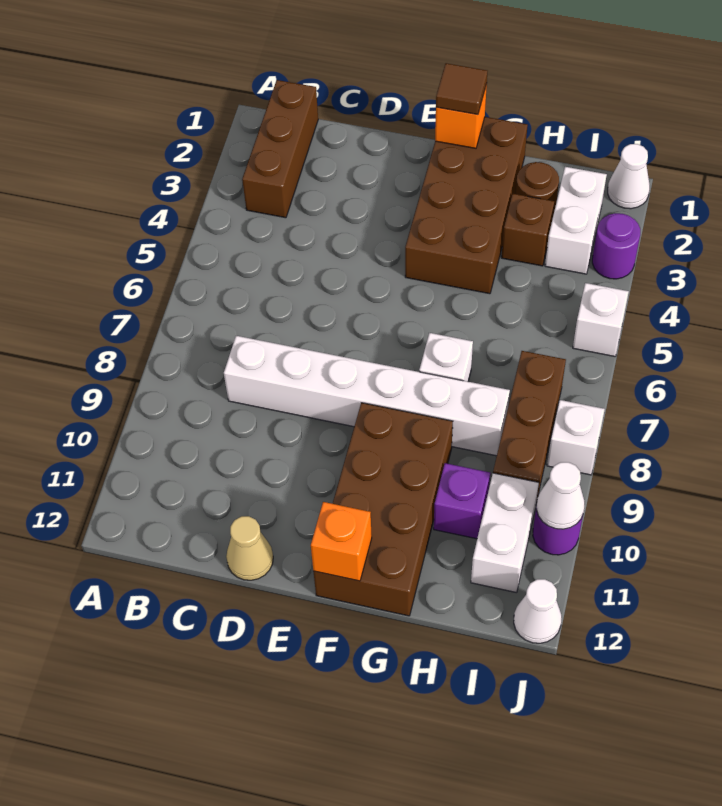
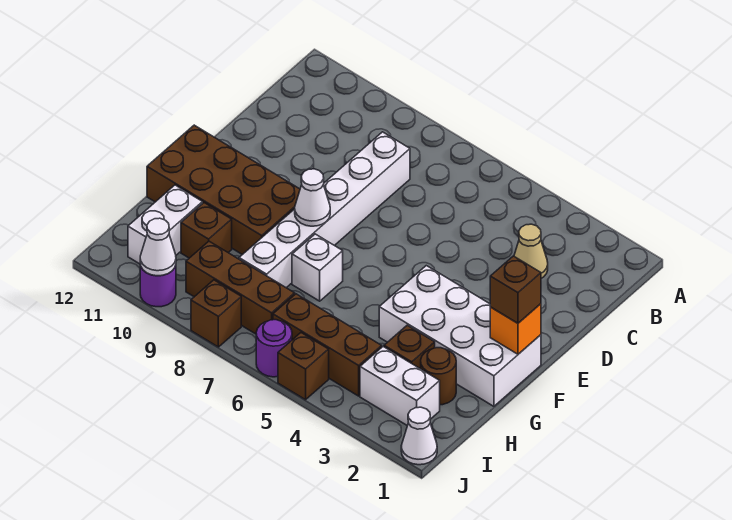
brown brick B1:B3 level 1 -> brown brick I4:I6 level 1
tan cone D12 level 1 -> tan cone C3 level 1
brown brick F1:G4 level 1 -> white brick F1:G4 level 1
brown tile F1 level 3 -> brown brick F1 level 3
orange brick F12 level 2 -> none
purple brick H10 level 1 -> brown brick H10 level 1
white brick I10:I11 level 1 -> white brick H11:I11 level 1
purple round brick J3 level 1 -> purple round brick J6 level 1
white brick J5 level 1 -> brown brick J5 level 1
white brick J8 level 1 -> brown brick J8 level 1
white cone J12 level 1 -> white cone F8 level 2

